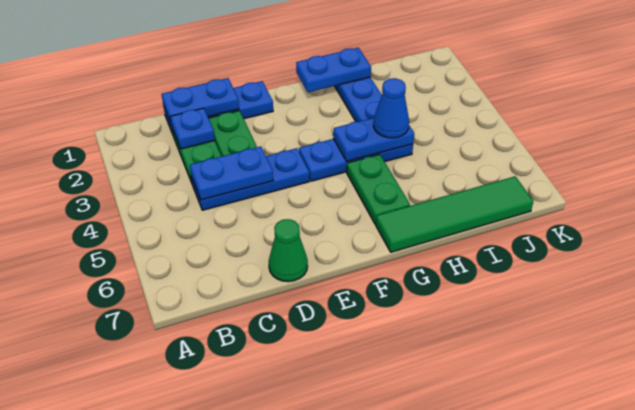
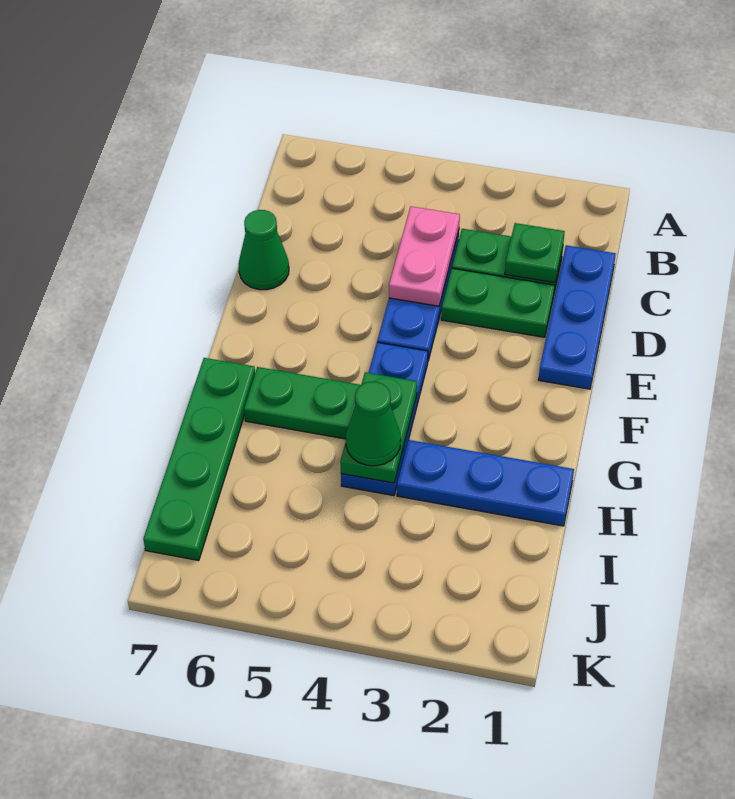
blue plate C1:D1 level 2 -> none
blue plate C2 level 2 -> green plate C2 level 2
blue plate C4:D4 level 2 -> pink plate C4:D4 level 2
blue plate G1:H1 level 2 -> none
blue plate G4:H4 level 2 -> green plate G4:H4 level 2
green tile G7:J7 level 1 -> green plate G7:J7 level 1
blue cone H4 level 3 -> green cone H4 level 3

